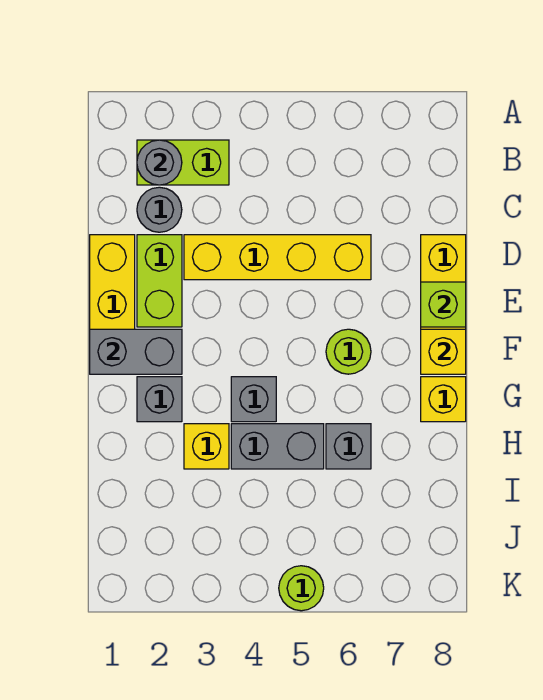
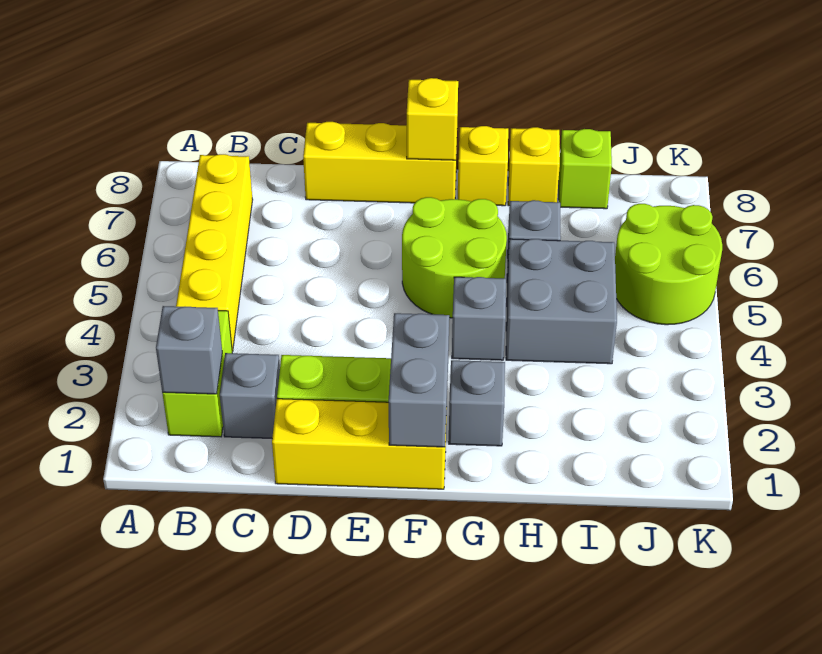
grey round brick B2 level 2 -> grey brick B2 level 2
grey round brick C2 level 1 -> grey brick C2 level 1
yellow brick D3:D6 level 1 -> yellow brick B4:B7 level 1
lime brick E8 level 2 -> lime brick I8 level 1
lime round brick F6 level 1 -> lime round brick F5:G6 level 1
yellow brick H3 level 1 -> yellow brick H8 level 1
grey brick H4:H5 level 1 -> grey brick H4:I5 level 1
lime round brick K5 level 1 -> lime round brick J5:K6 level 1

